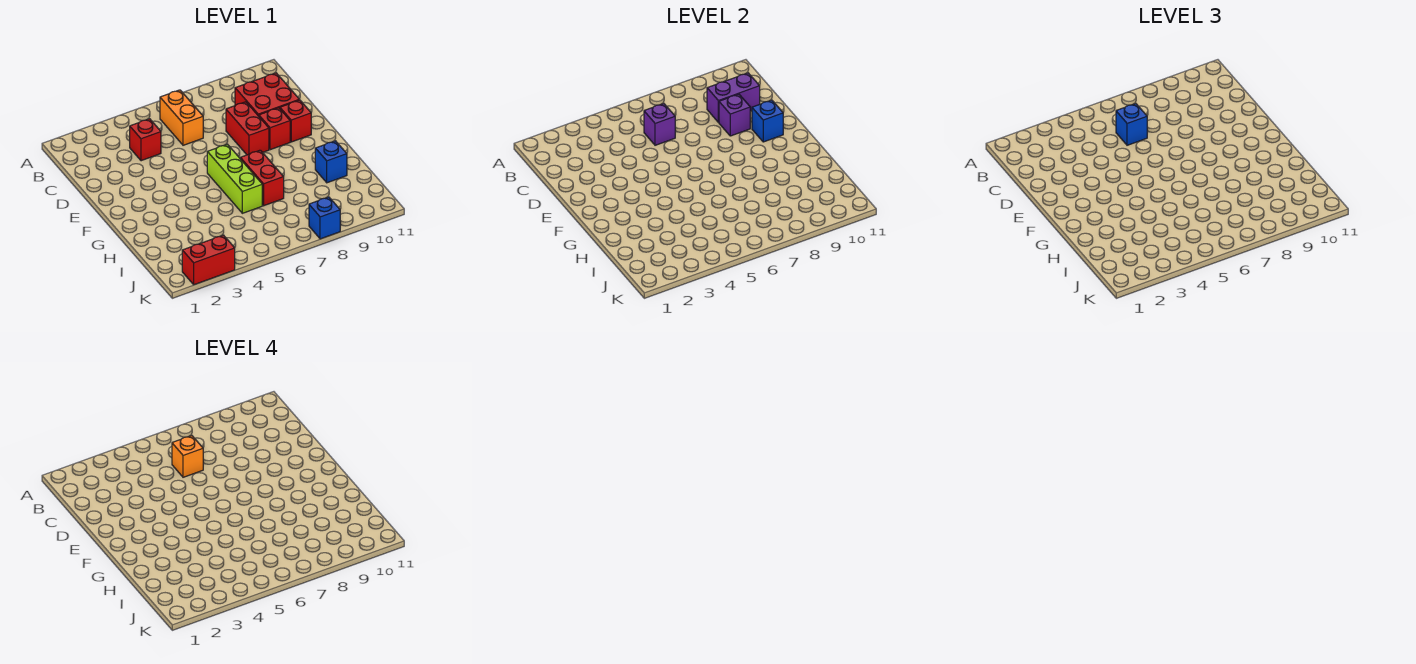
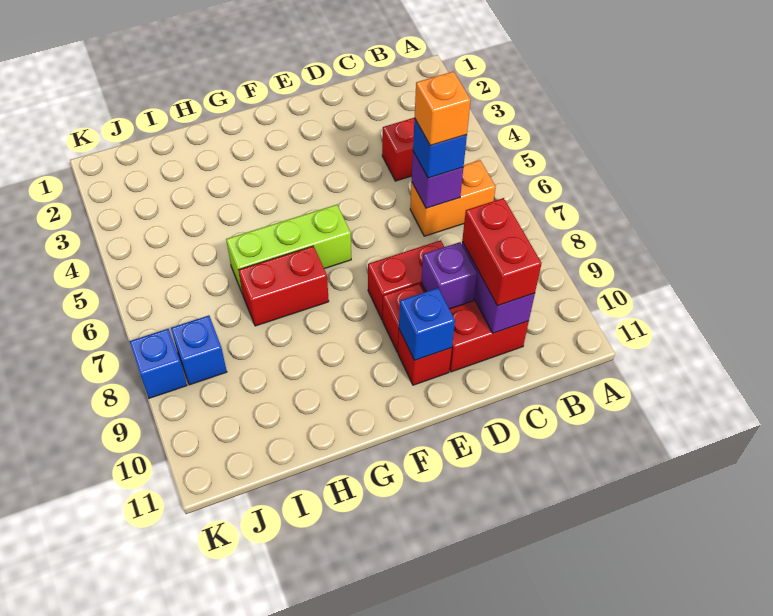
blue brick H10 level 1 -> blue brick J8 level 1
red brick K2:K3 level 1 -> red brick C9:C10 level 3

